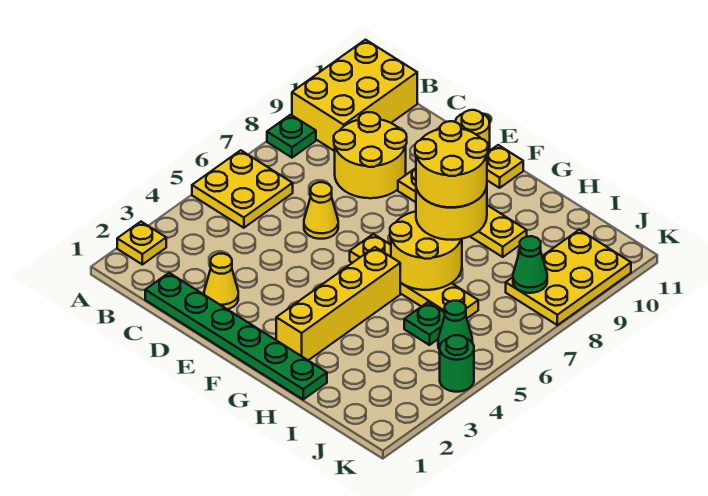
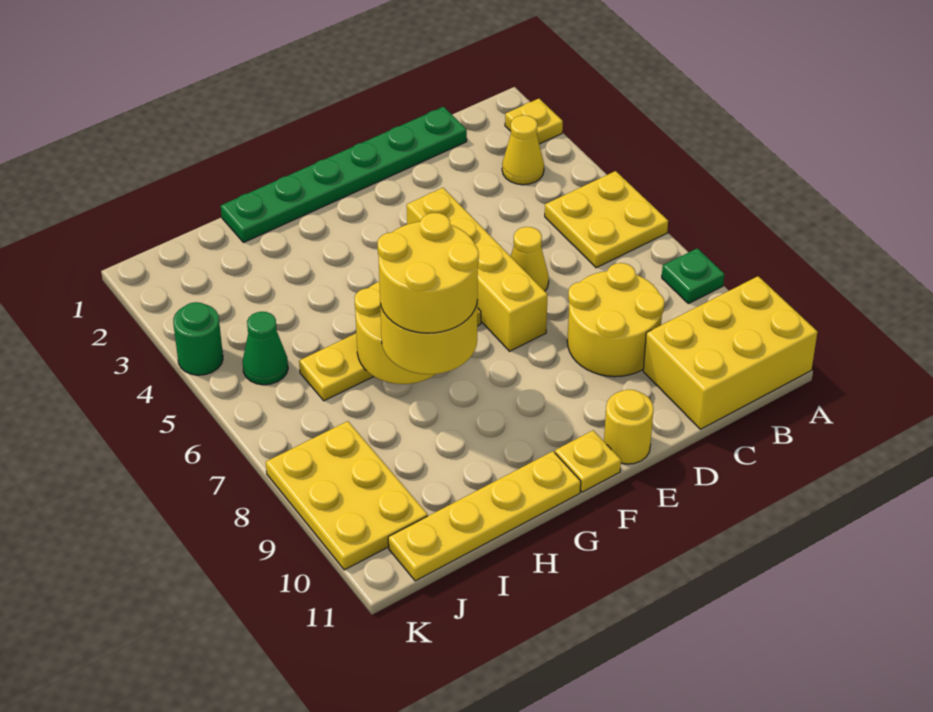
yellow brick A9:B11 level 1 -> yellow brick A10:C11 level 1
yellow cone D2 level 1 -> yellow cone B3 level 1
yellow plate E9:H9 level 1 -> yellow plate G11:J11 level 1
yellow brick G2:G5 level 1 -> yellow brick E4:E7 level 1
green plate I5 level 1 -> none
green cone J8 level 2 -> none

